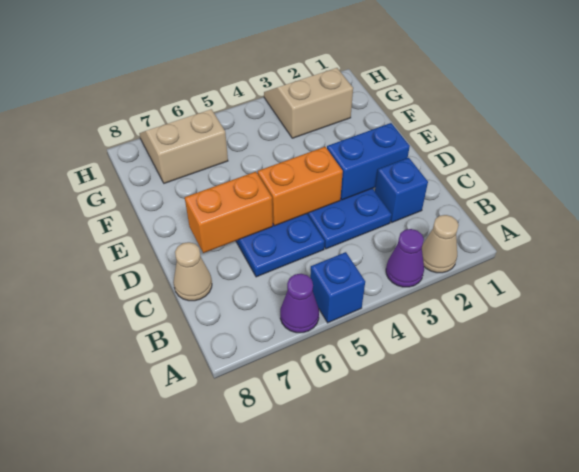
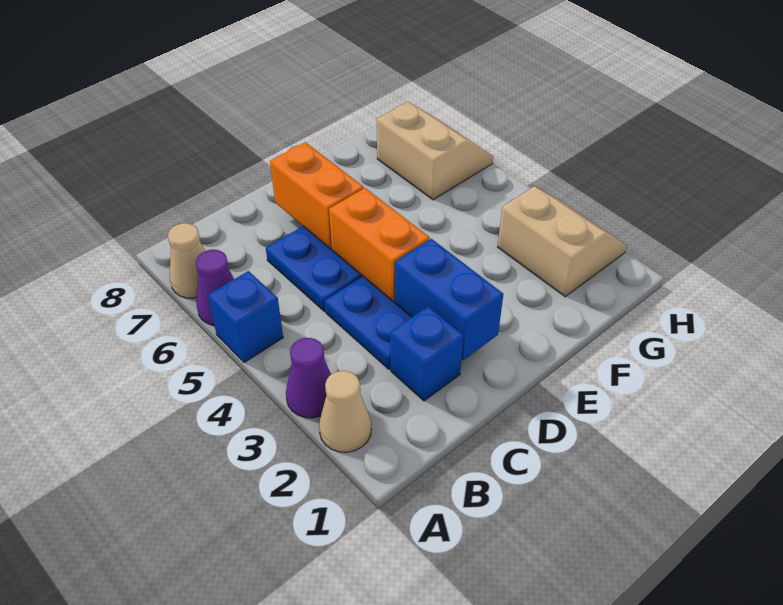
tan cone C8 level 1 -> tan cone A7 level 1

